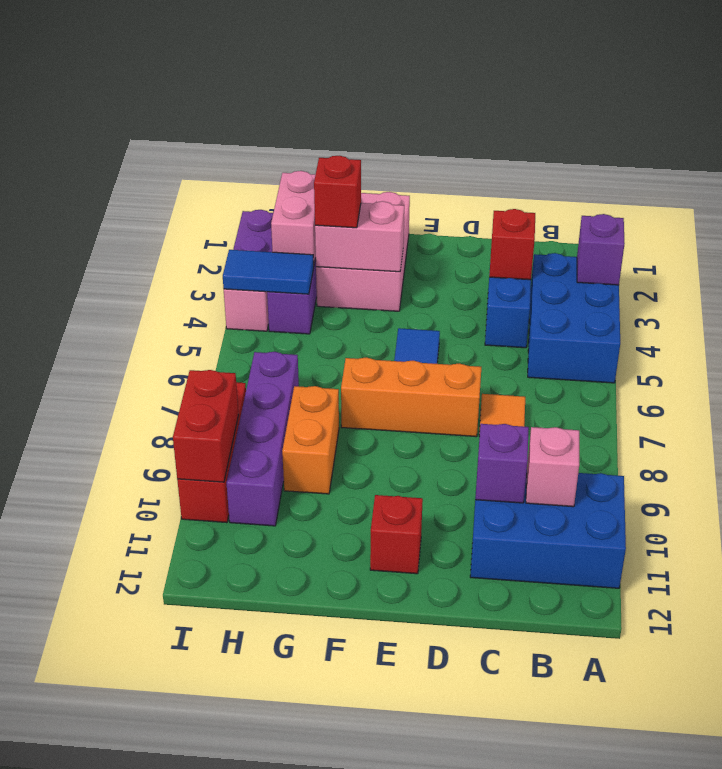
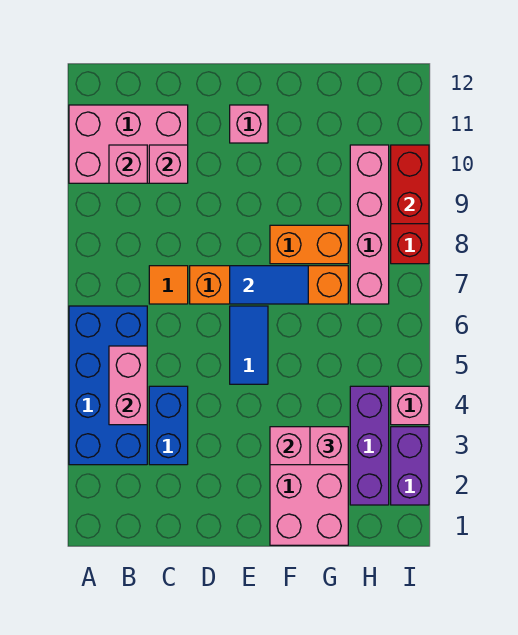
blue brick A3:B5 level 1 -> blue brick A3:B6 level 1
purple brick A3 level 2 -> none
blue brick A10:C11 level 1 -> pink brick A10:C11 level 1
red brick C3 level 2 -> none
purple brick C10 level 2 -> pink brick C10 level 2
orange brick D7:F7 level 1 -> orange brick D7:G7 level 1
red brick E11 level 1 -> pink brick E11 level 1
red brick G3 level 3 -> pink brick G3 level 3
orange brick G8:G9 level 1 -> orange brick F8:G8 level 1
pink brick H2:H3 level 2 -> pink brick B4:B5 level 2
blue tile H4:I4 level 2 -> blue tile E7:F7 level 2
purple brick H7:H10 level 1 -> pink brick H7:H10 level 1

